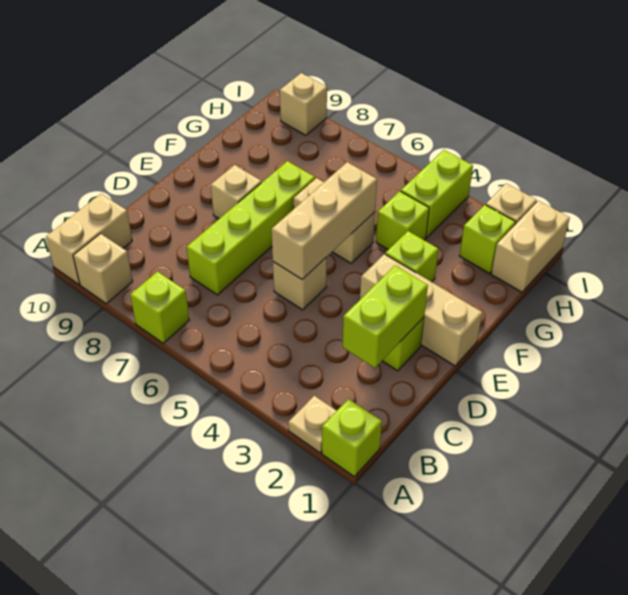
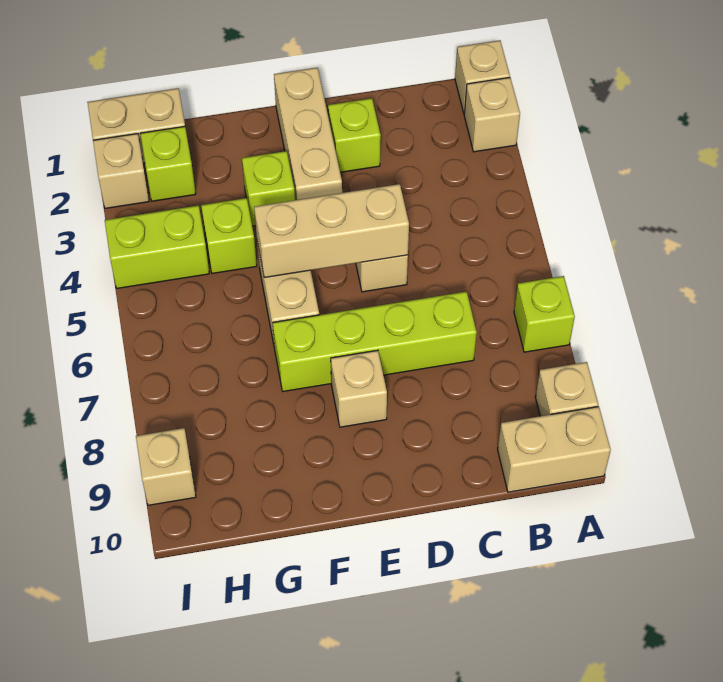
lime brick A1 level 1 -> tan brick A1 level 1
tan plate A2 level 1 -> tan brick A2 level 1
lime brick C2:D2 level 2 -> none

